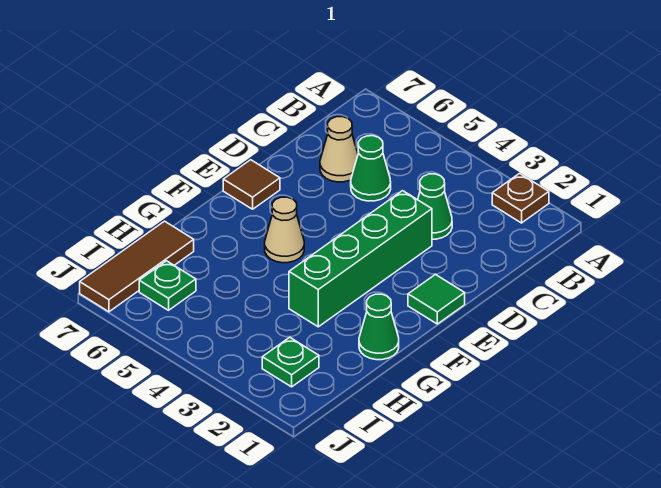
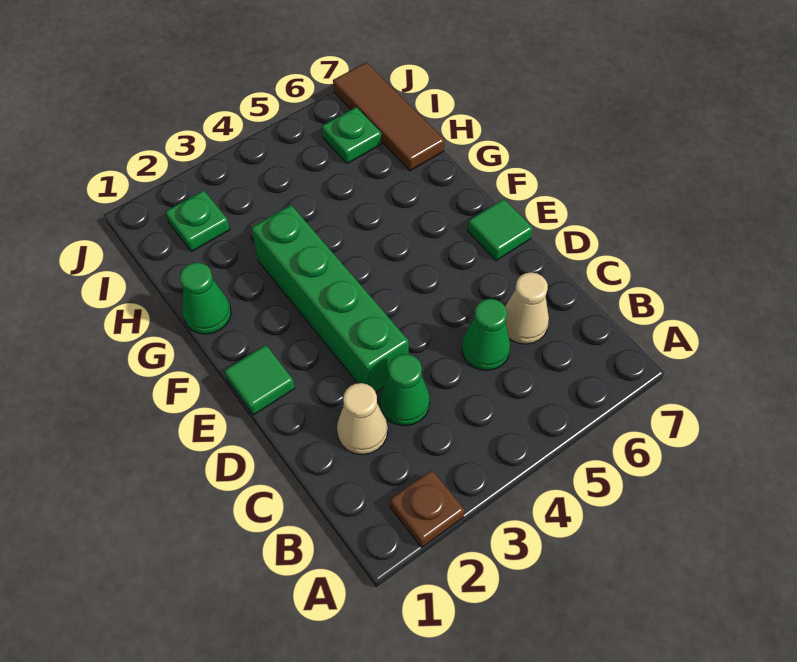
brown tile E7 level 1 -> green tile E7 level 1
tan cone F5 level 1 -> tan cone C2 level 1

